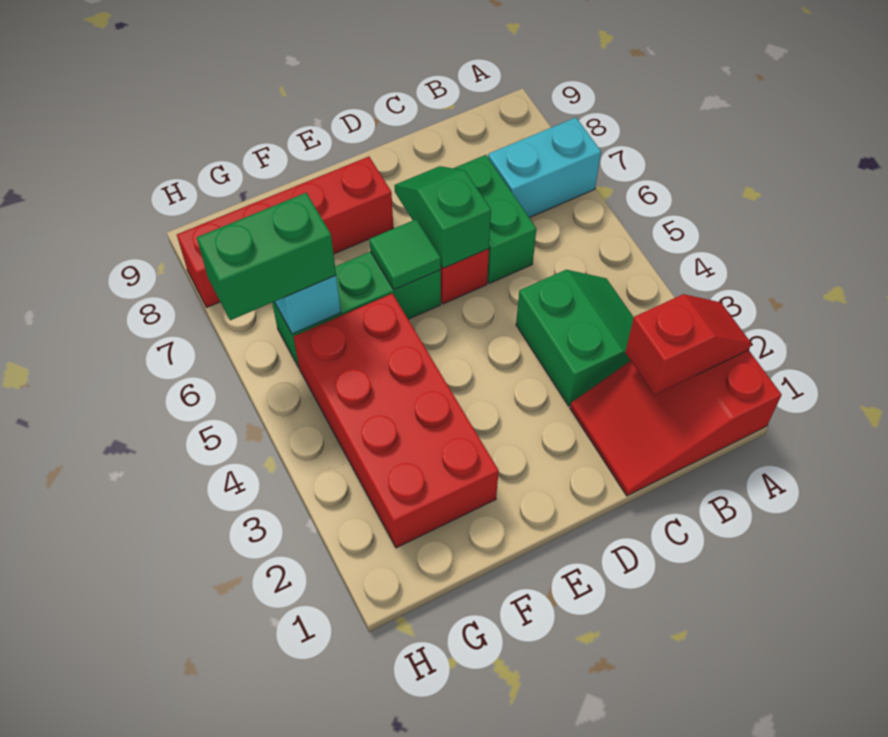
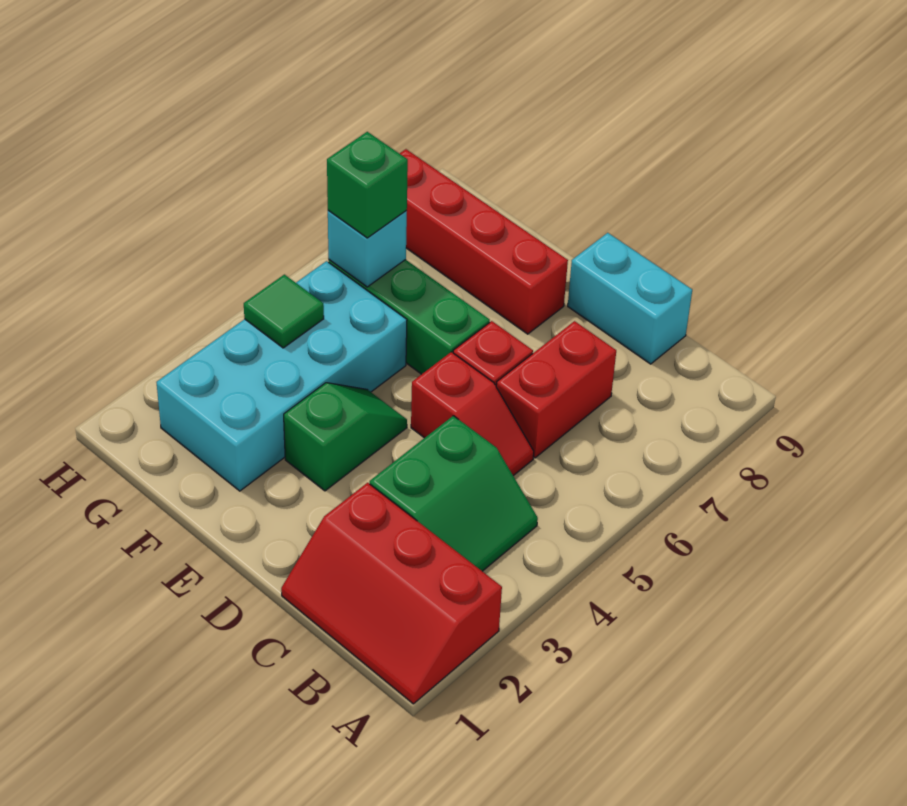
red slope A1:C2 level 1 top A -> red slope A1:C2 level 1 top 2
red slope A2:B2 level 2 top B -> red slope C5:D5 level 1 top D
cyan brick A7:B7 level 1 -> cyan brick C9:D9 level 1
green brick C6:C7 level 1 -> red brick C6:C7 level 1
green slope D6:D7 level 2 top 6 -> green slope E3:E4 level 1 top 3
green tile E6 level 2 -> green tile G4 level 2
red brick F2:G5 level 1 -> cyan brick F2:G5 level 1
green brick G6:H6 level 3 -> green brick G6 level 3

